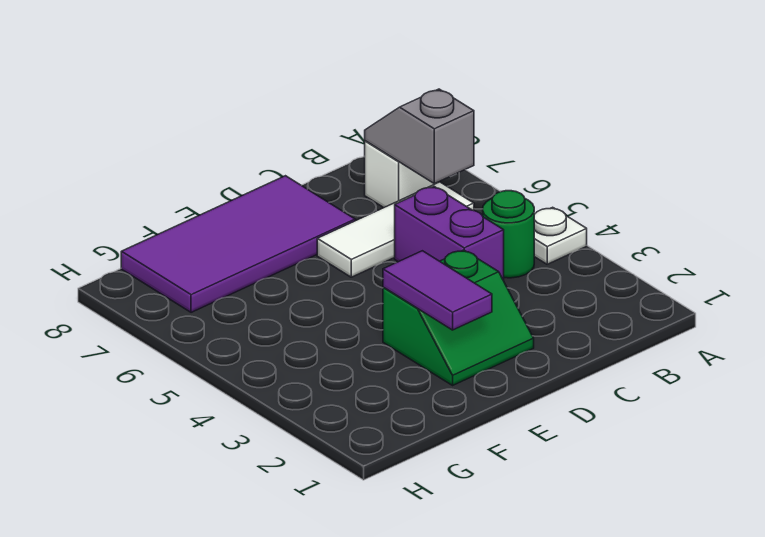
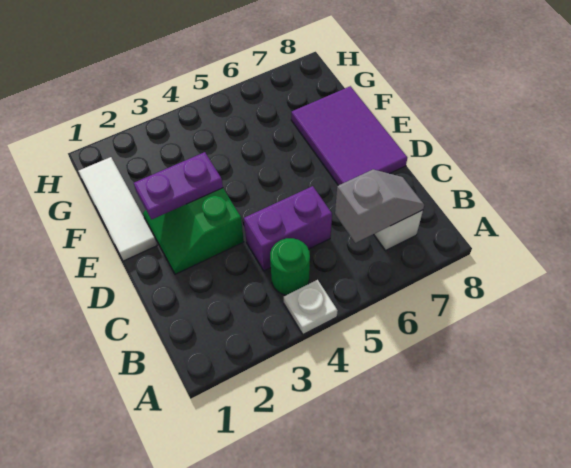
white tile B6:D6 level 1 -> white tile E1:G1 level 1
purple tile D7:G8 level 1 -> purple tile D7:F8 level 1
purple tile E2:E3 level 2 -> purple plate E2:E3 level 2

